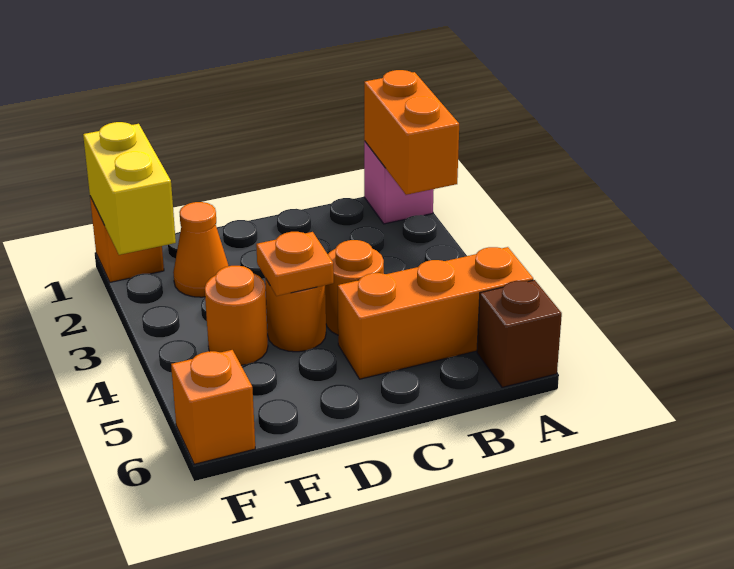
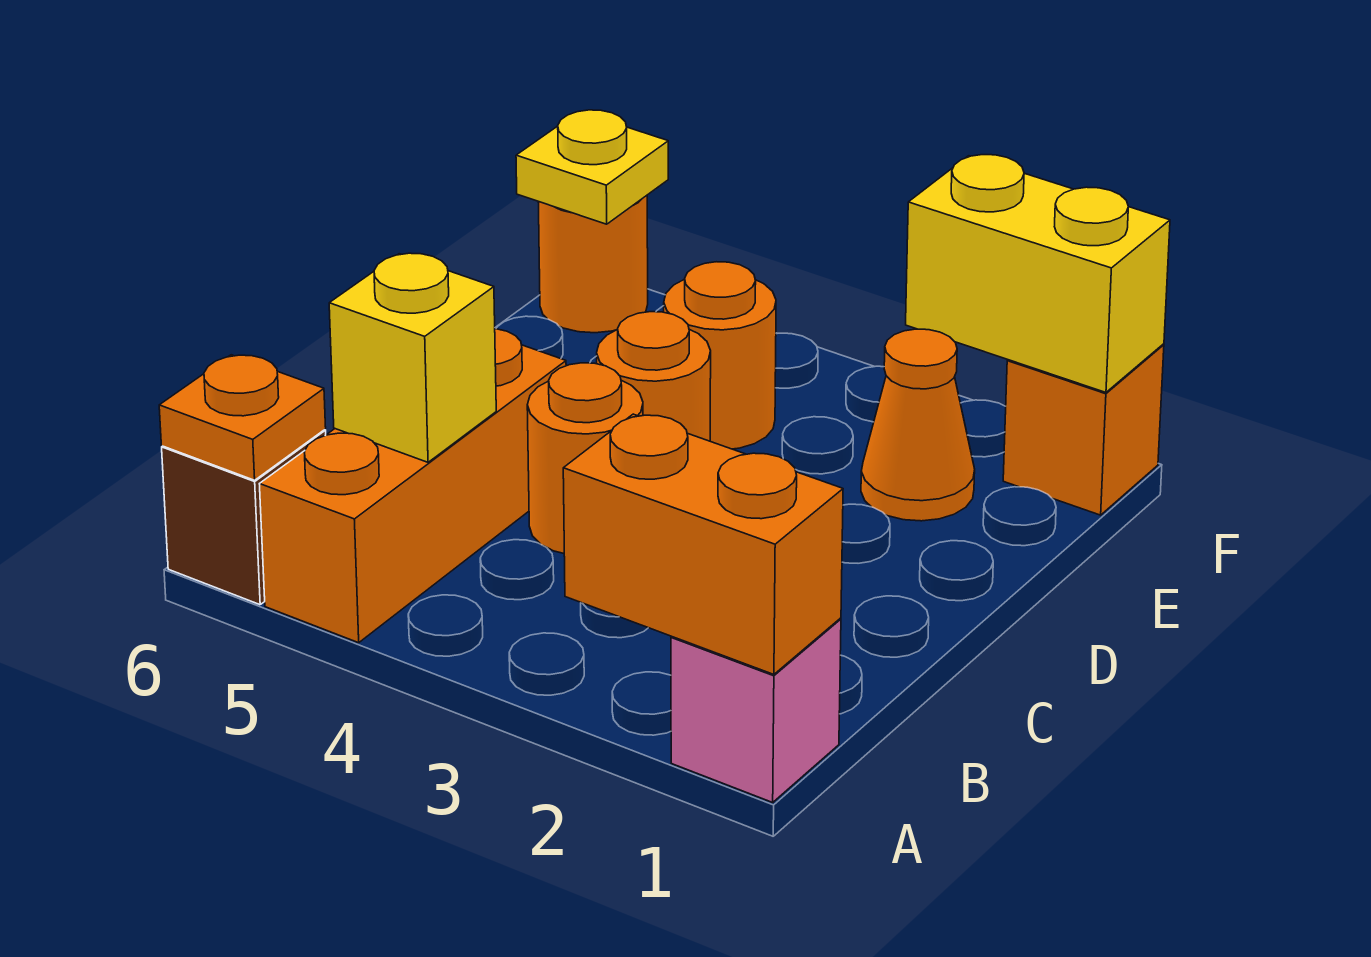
none -> yellow brick B5 level 2
orange plate D4 level 2 -> orange plate A6 level 2
orange brick F6 level 1 -> orange round brick F6 level 1
none -> yellow plate F6 level 2

